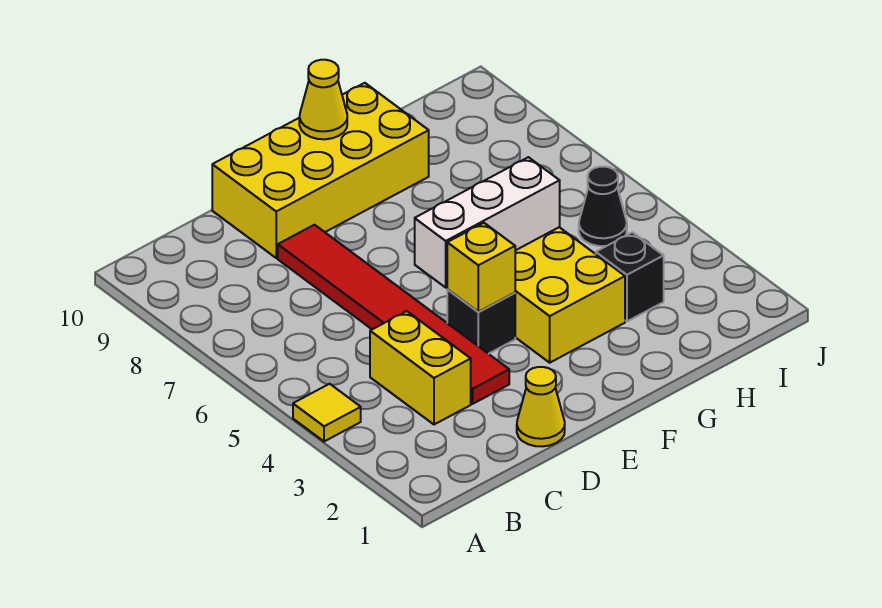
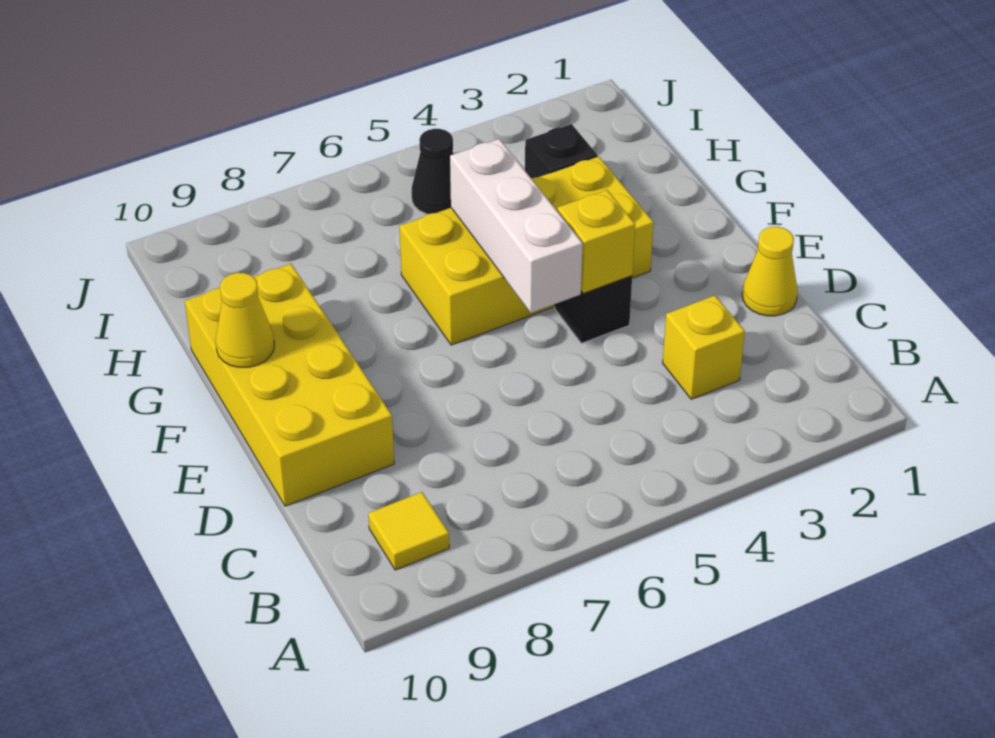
yellow tile A4 level 1 -> yellow tile B9 level 1
yellow brick C3:C4 level 1 -> yellow brick C3 level 1
red tile D3:D8 level 1 -> none

